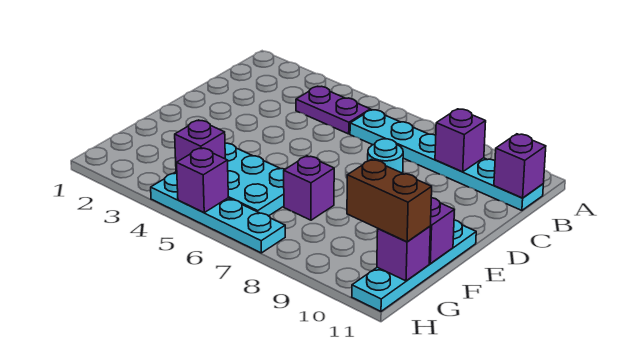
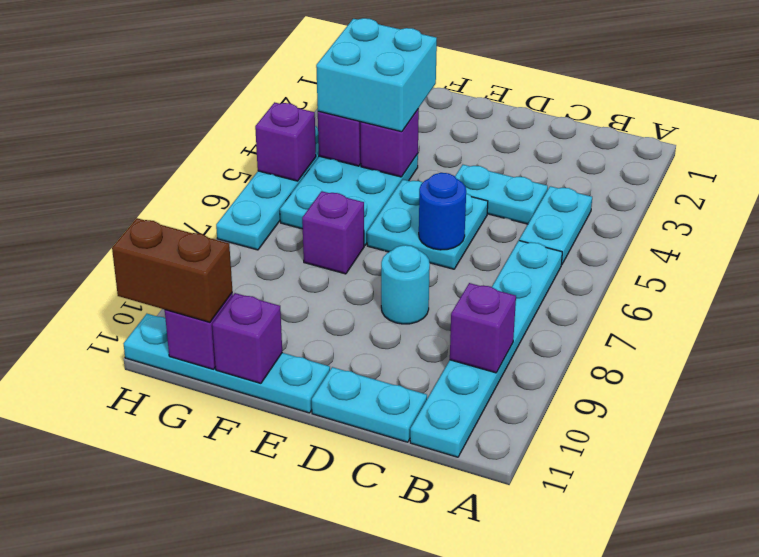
purple plate B4:B5 level 1 -> cyan plate B4:B5 level 1
purple brick B11 level 2 -> purple brick F4 level 2
none -> cyan plate C4:D4 level 1
none -> cyan plate C11:D11 level 1
none -> cyan plate D5:E6 level 1
none -> blue round brick D6 level 2
none -> cyan brick F3:G4 level 3
brown brick G10:G11 level 3 -> brown brick G11:H11 level 3

